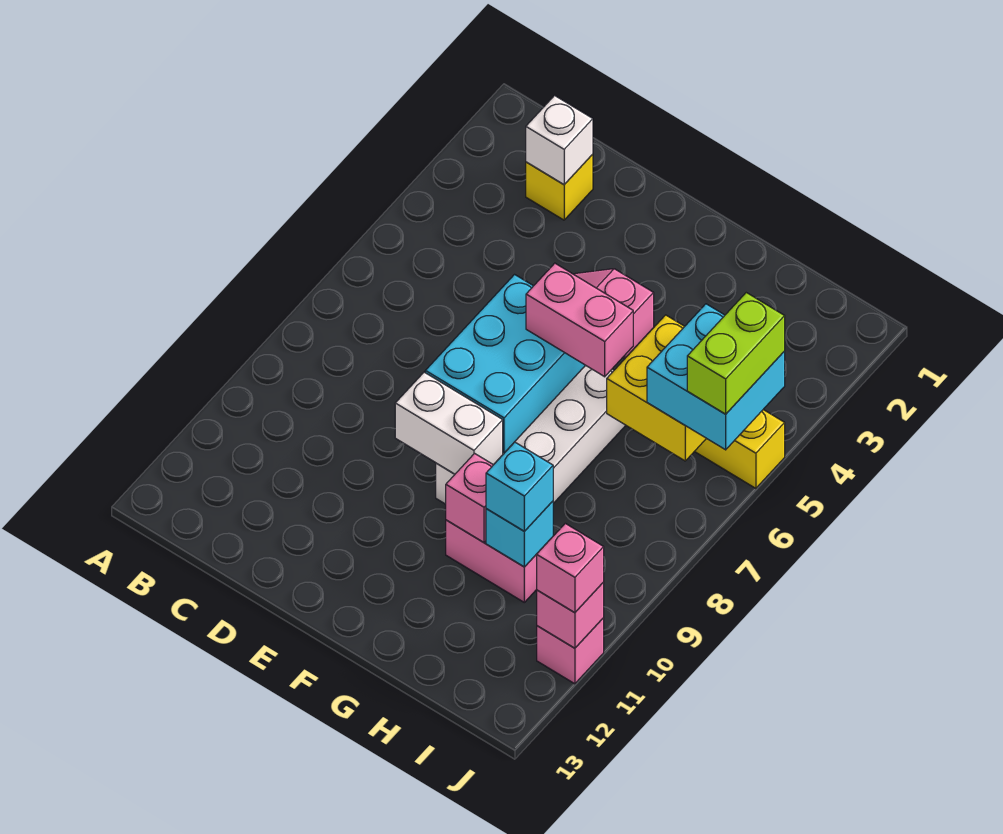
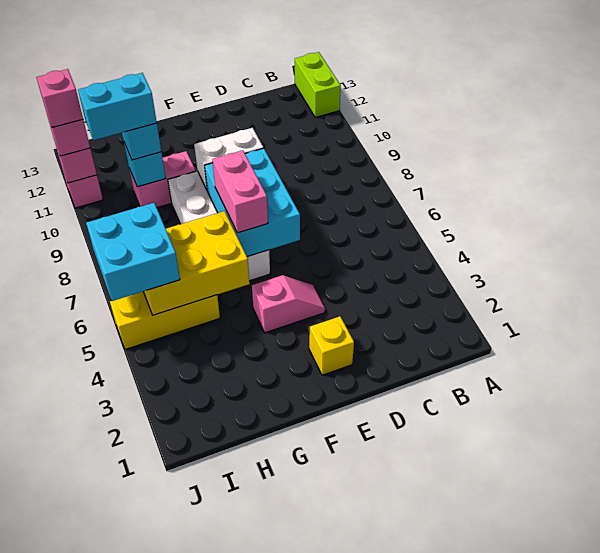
yellow brick C2 level 1 -> yellow brick E2 level 1
white brick C2 level 2 -> none
pink brick F6:G6 level 3 -> pink brick F6:F7 level 3
pink brick G10 level 2 -> pink brick J11 level 4
yellow brick H5:I6 level 2 -> yellow brick G5:I6 level 2
none -> cyan brick H10:I10 level 4
lime brick J5:J6 level 4 -> lime brick A12:A13 level 1

